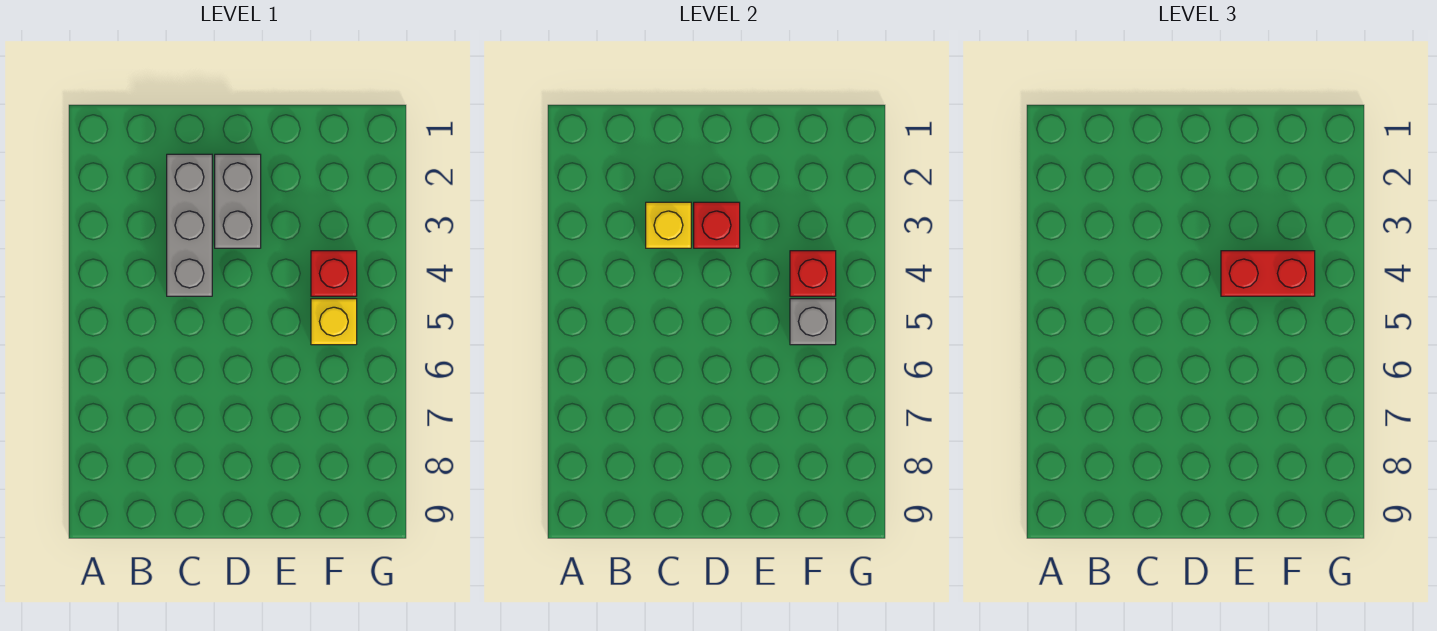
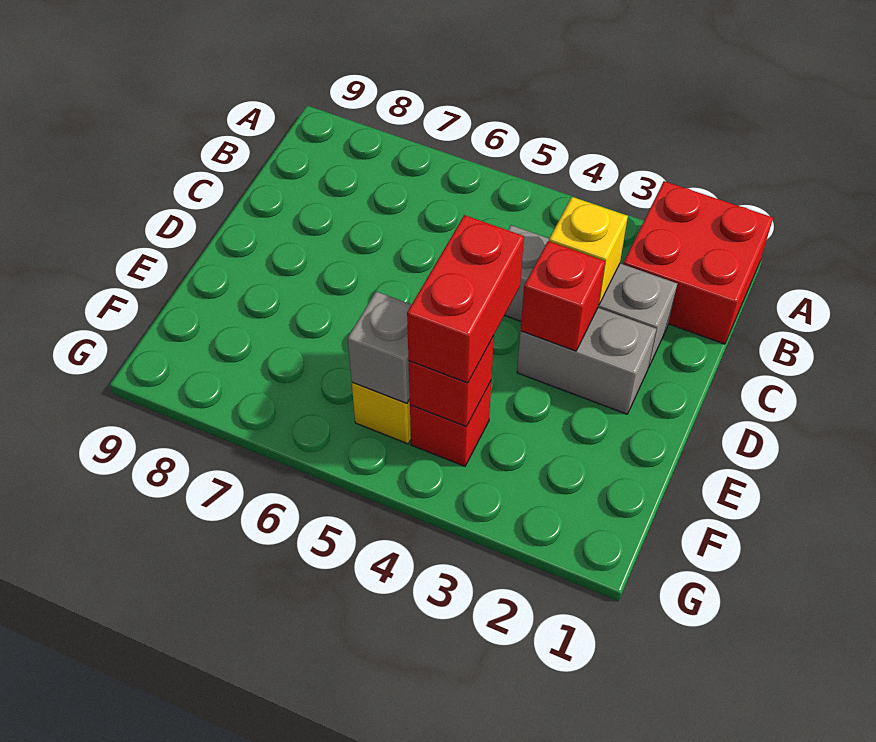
none -> red brick A1:B2 level 1

